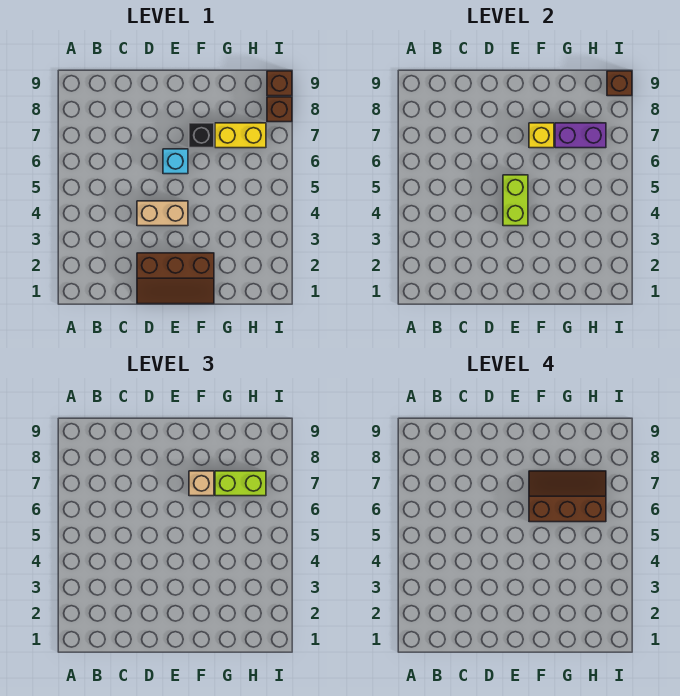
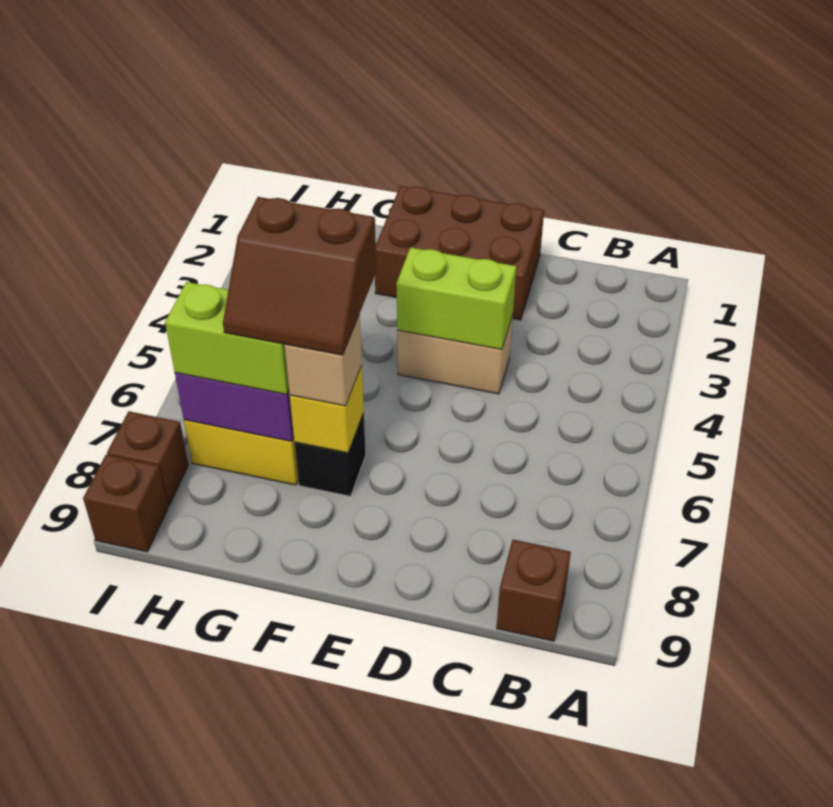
brown slope D1:F2 level 1 top 2 -> brown brick D1:F2 level 1
lime brick E4:E5 level 2 -> lime brick D4:E4 level 2
cyan brick E6 level 1 -> none
brown slope F6:H7 level 4 top 6 -> brown slope F6:G7 level 4 top 6
brown brick I9 level 2 -> brown brick B9 level 1

